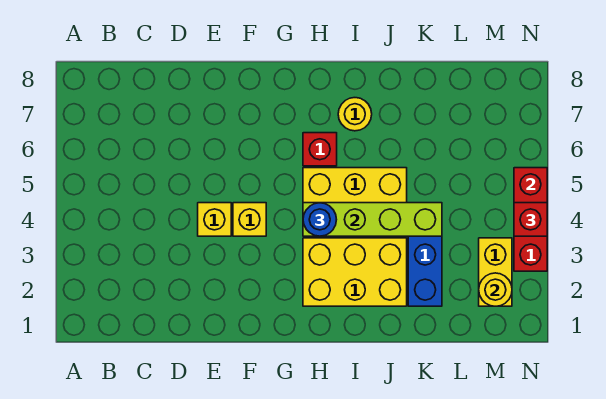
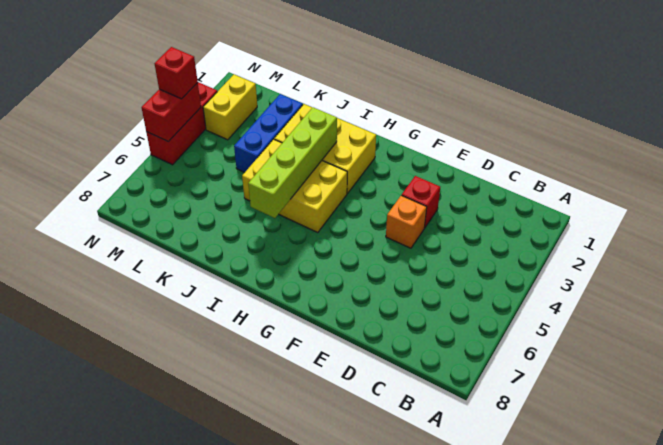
yellow brick E4 level 1 -> orange brick E4 level 1
yellow brick F4 level 1 -> none
lime brick H4:K4 level 2 -> lime brick I3:I6 level 2
blue round brick H4 level 3 -> none
red brick H6 level 1 -> red brick E3 level 1
yellow round brick I7 level 1 -> none
yellow round brick M2 level 2 -> none

